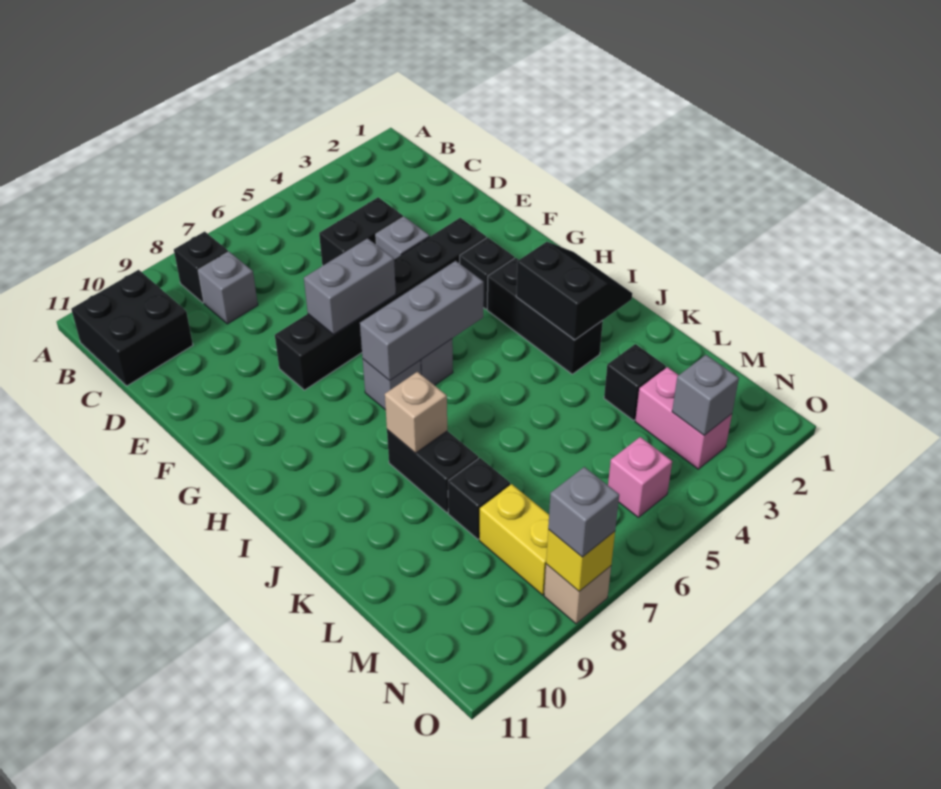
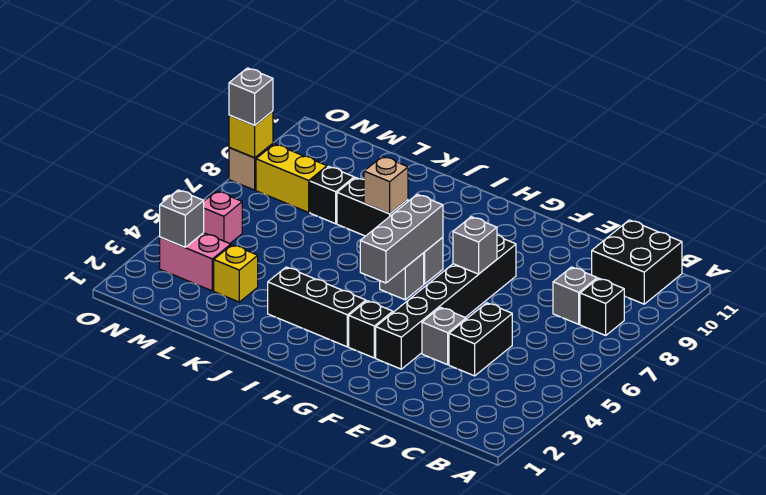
grey brick F6:F7 level 2 -> grey brick F7 level 2
black slope I2:J3 level 2 top 3 -> none
black brick L3 level 1 -> yellow brick L3 level 1

